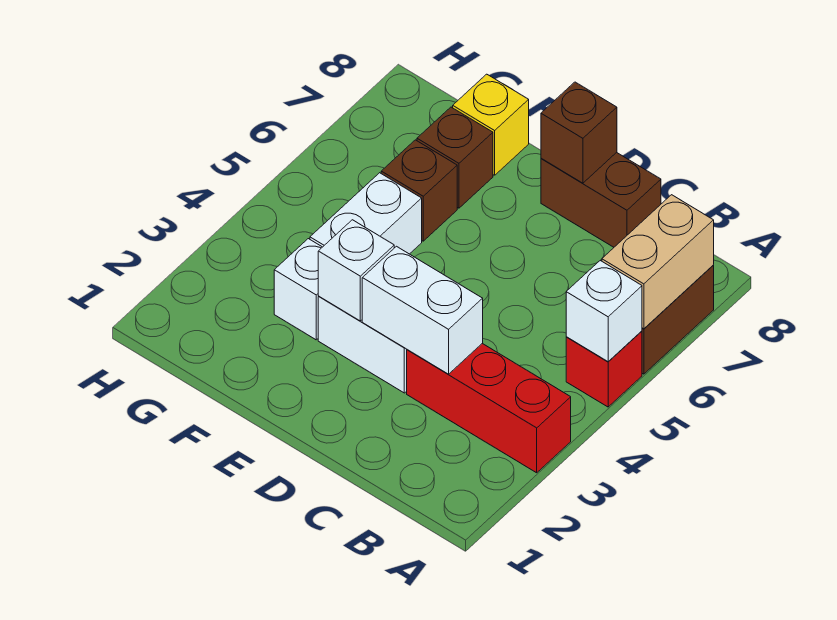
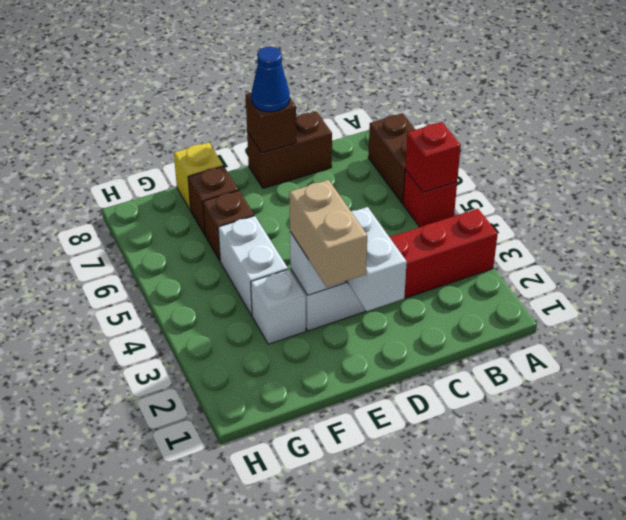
white brick A5 level 2 -> red brick A5 level 2
tan brick A6:A7 level 2 -> tan brick E2:E3 level 3
white brick C3:D3 level 2 -> white brick D2:D3 level 2
none -> blue cone D8 level 3

